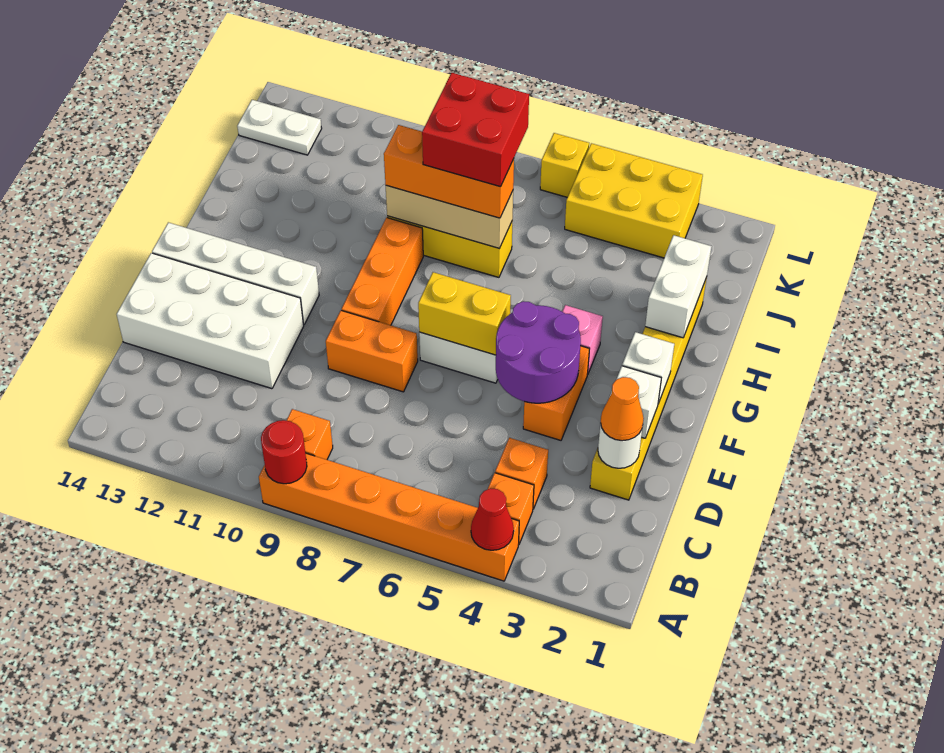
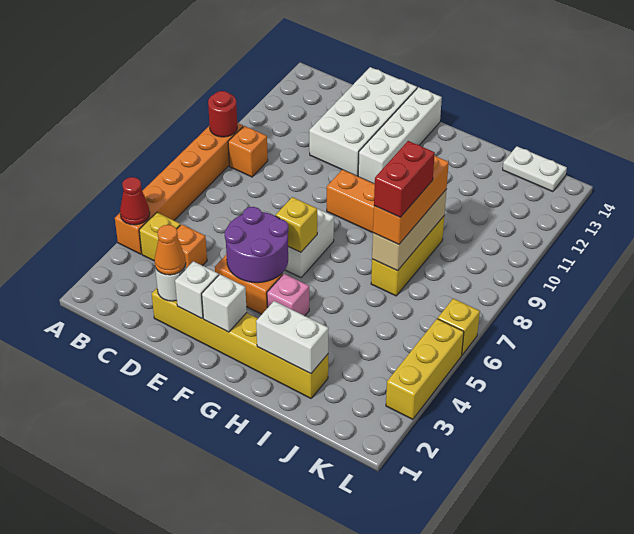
orange brick B4 level 1 -> yellow brick B4 level 1
orange brick E8:E9 level 1 -> none
yellow brick F6:F7 level 2 -> yellow brick F6 level 2
red brick I7:J8 level 4 -> red brick I7:I8 level 4
yellow brick K3:L5 level 1 -> yellow brick L3:L5 level 1
white plate K13:K14 level 1 -> white plate J14:K14 level 1

